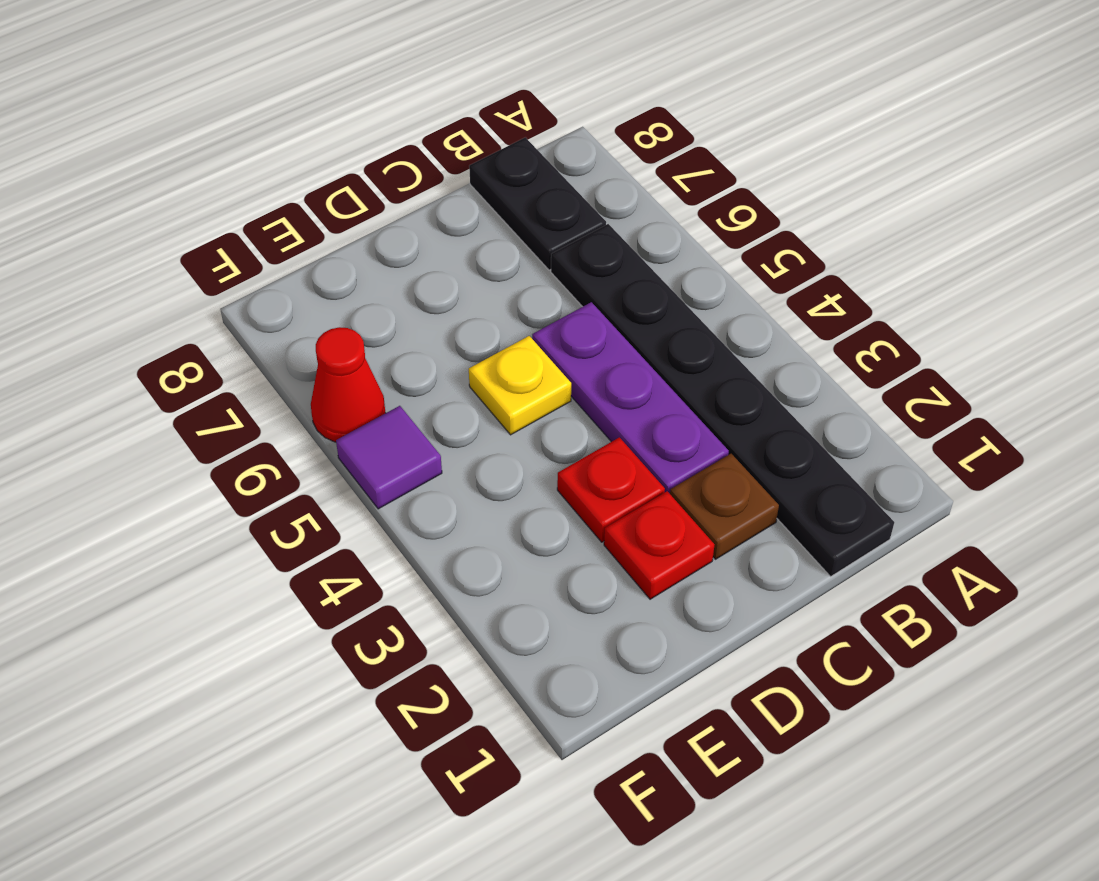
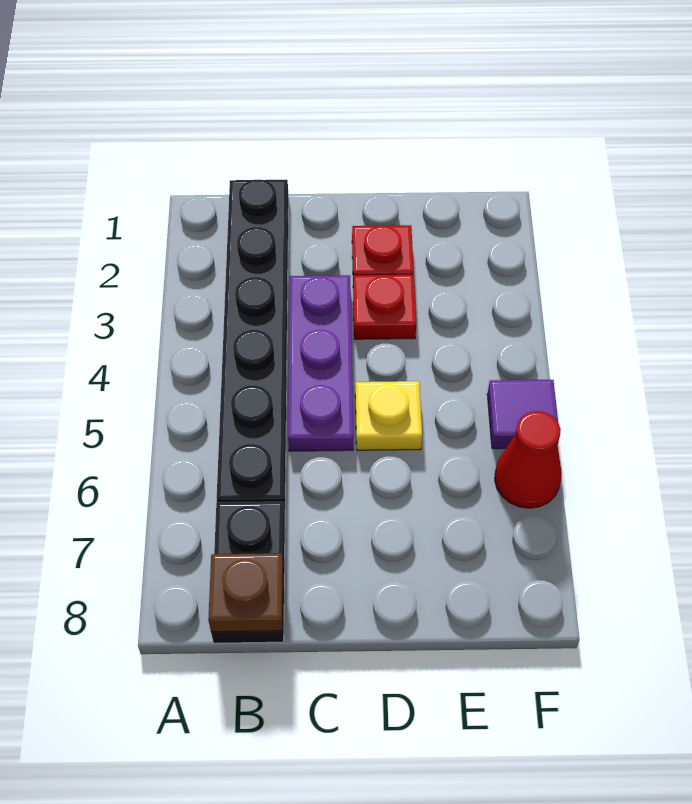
brown plate C2 level 1 -> brown plate B8 level 2

